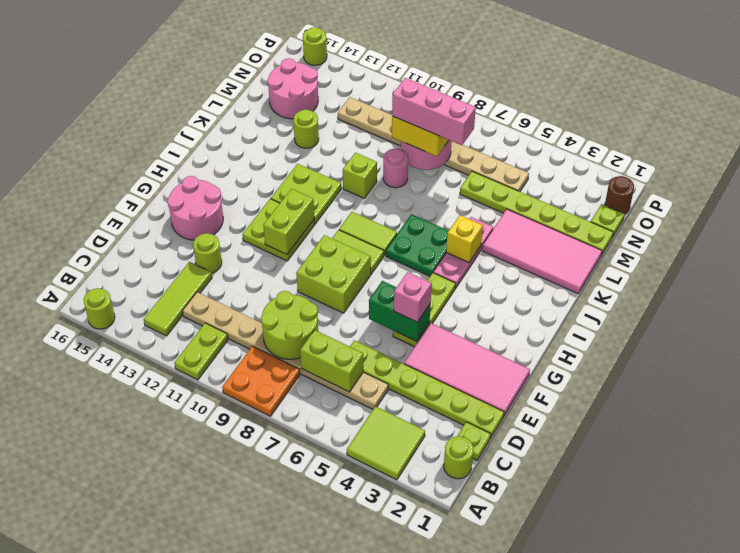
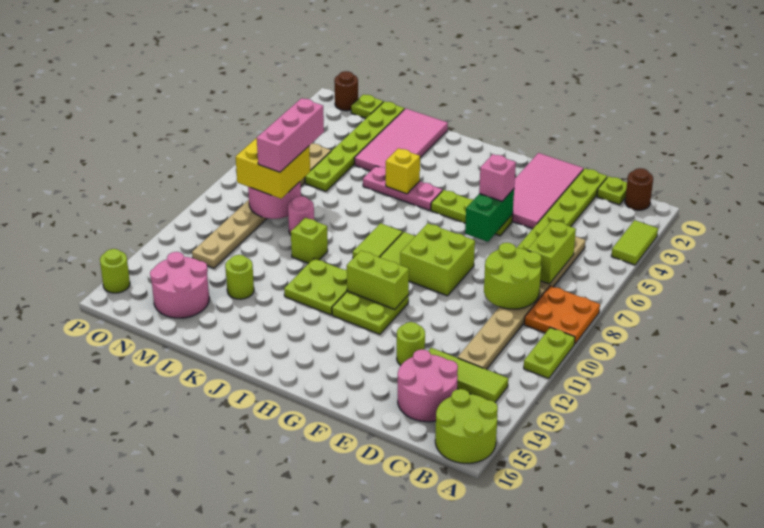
lime tile A3:B4 level 1 -> lime tile A3:A4 level 1
lime plate A11:B11 level 1 -> lime plate A10:A11 level 1
lime round brick A15 level 1 -> lime round brick A15:B16 level 1
lime round brick B1 level 1 -> brown round brick B1 level 1
pink round brick F14:G15 level 1 -> pink round brick C14:D15 level 1
green plate I6:J7 level 1 -> none

